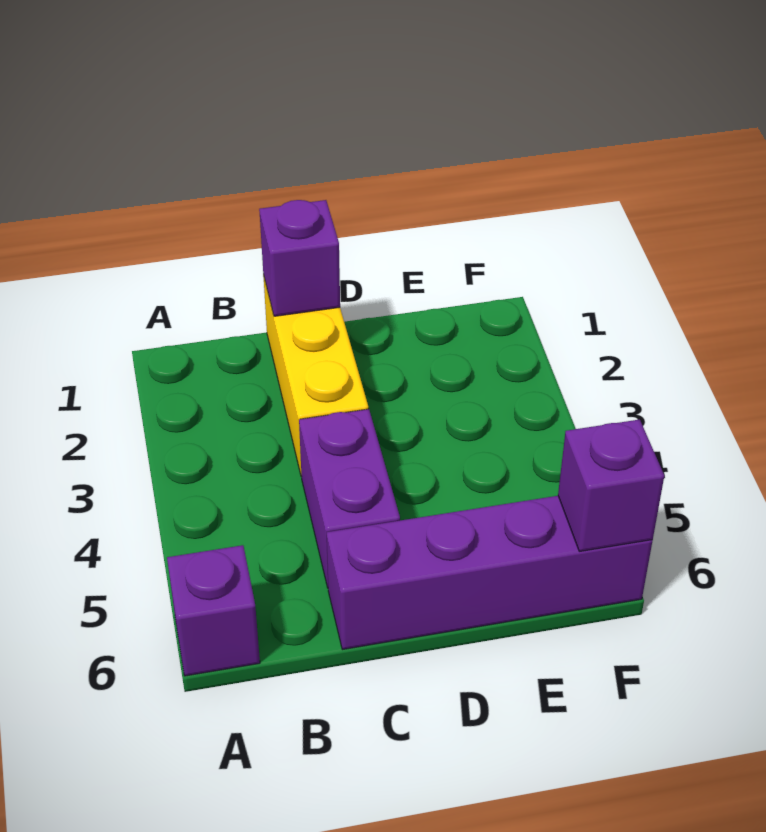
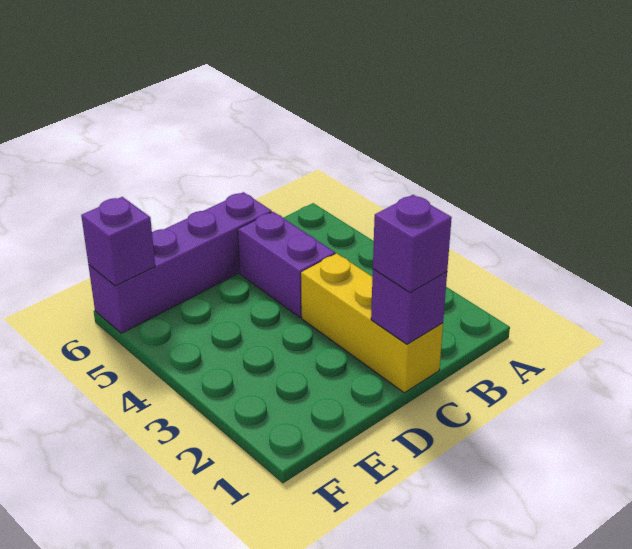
purple brick A6 level 1 -> purple brick C1 level 3

